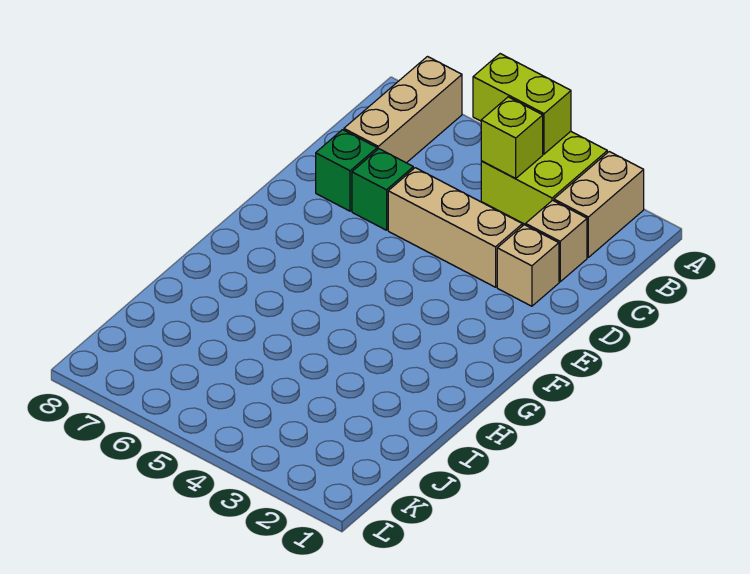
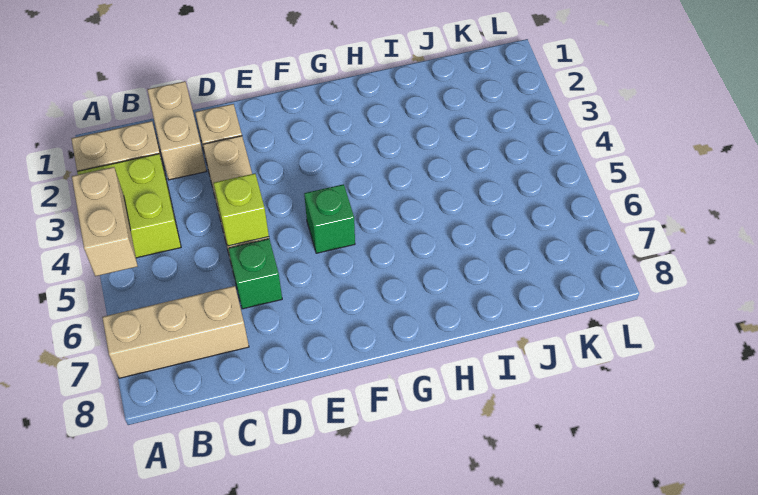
lime brick A4:A5 level 2 -> tan brick A4:A5 level 2
lime brick B4 level 2 -> lime brick D5 level 2
tan brick C2 level 1 -> tan brick C1:C2 level 1
green brick D7 level 1 -> green brick F5 level 1

